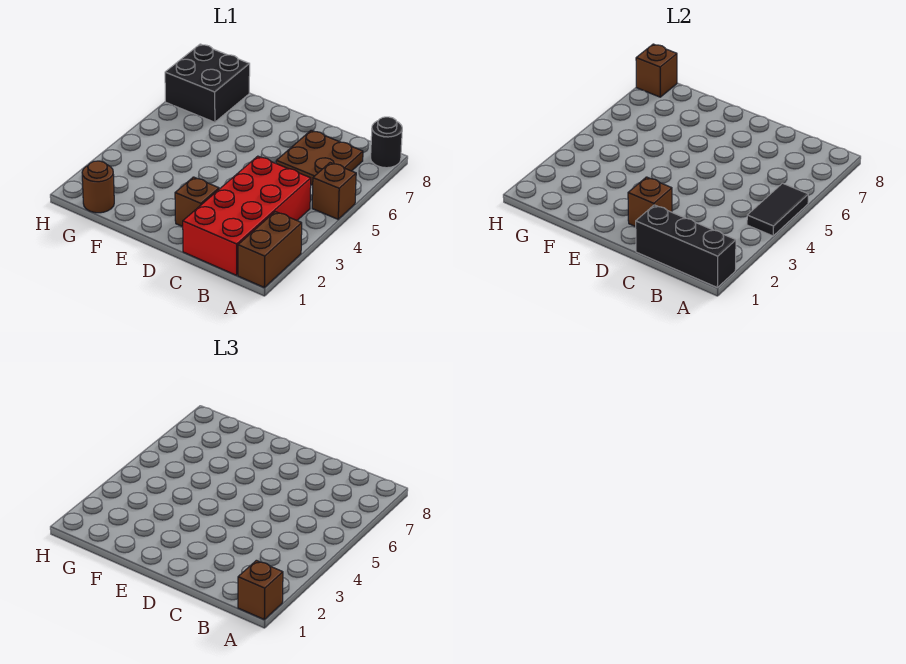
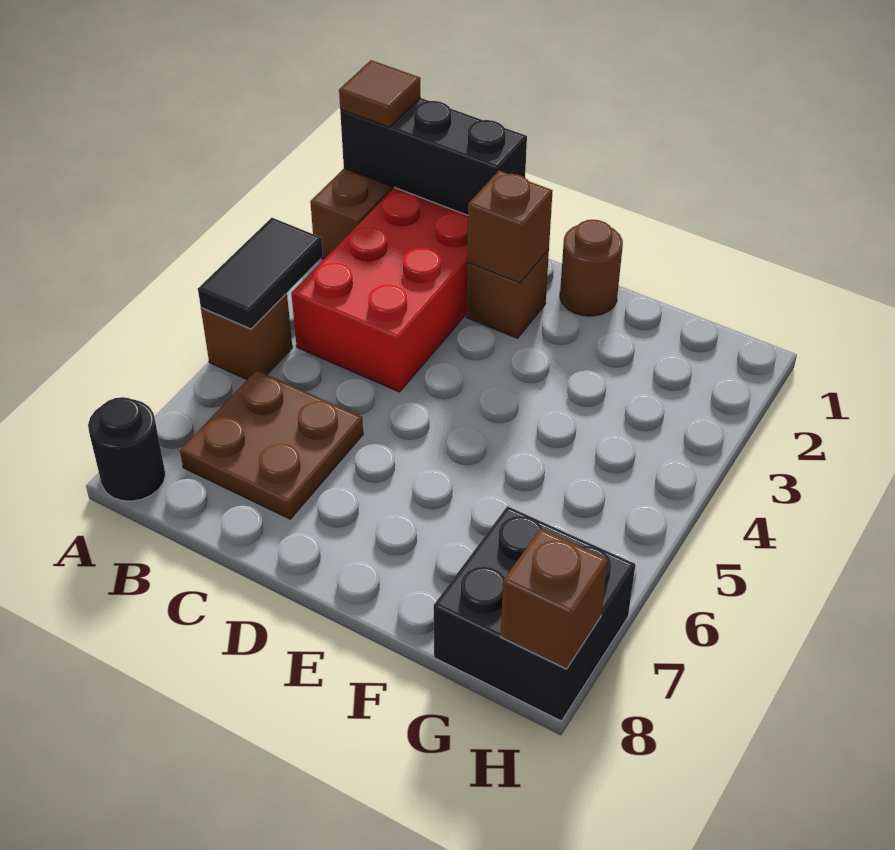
brown brick A1 level 3 -> brown tile A1 level 3
brown round brick G1 level 1 -> brown round brick E1 level 1

